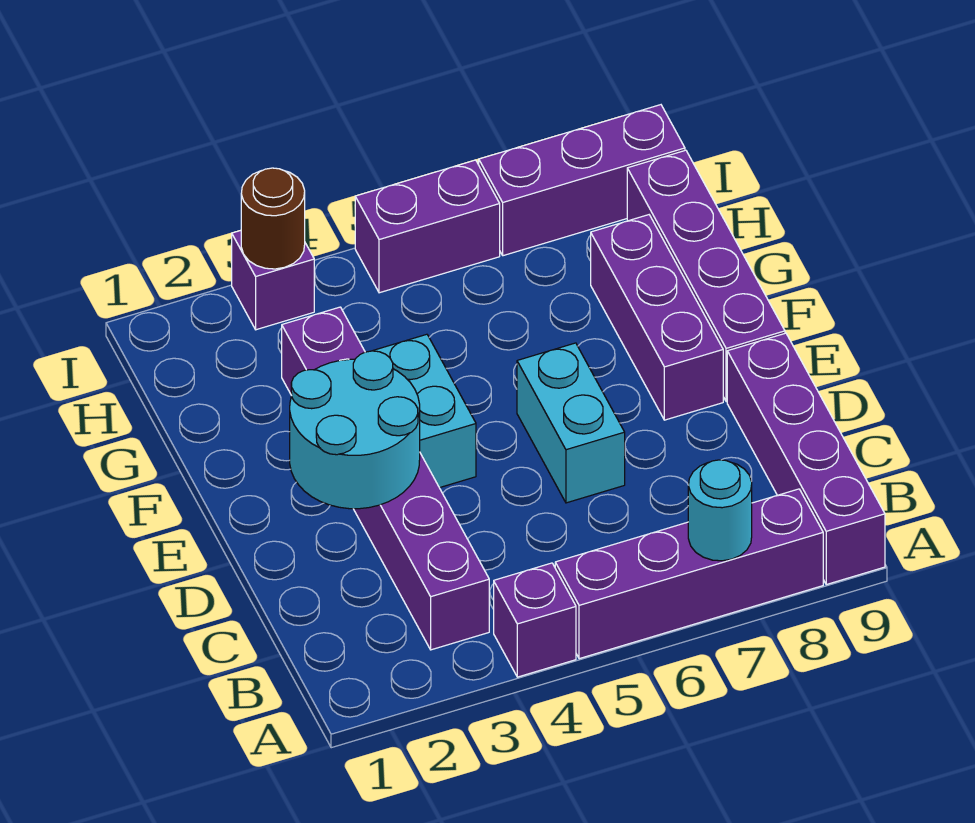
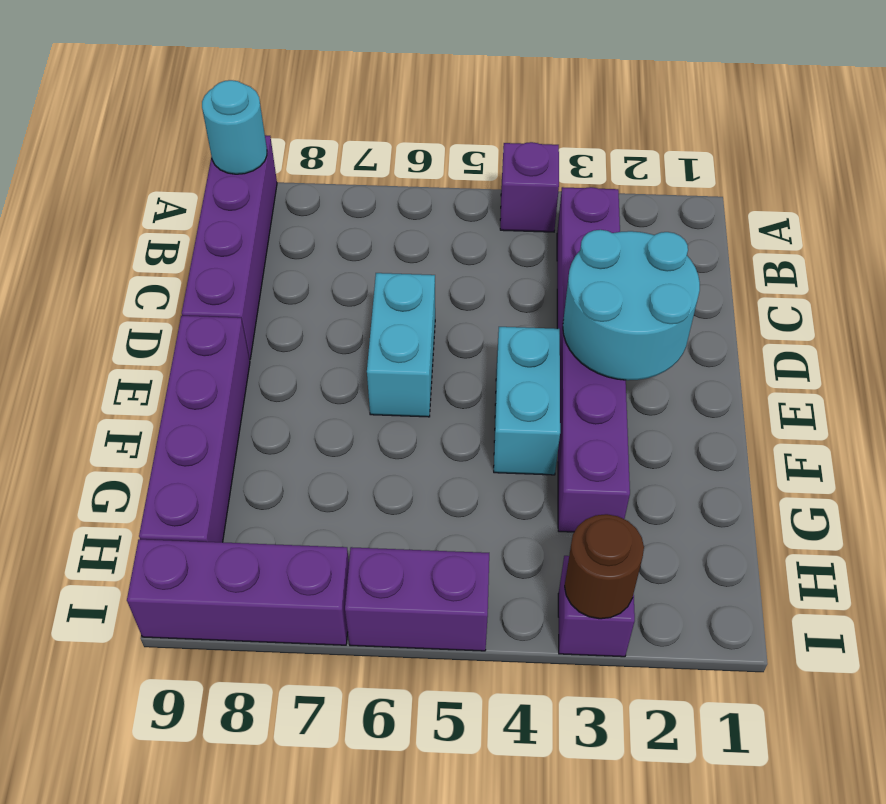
purple brick A5:A8 level 1 -> none
cyan round brick A7 level 2 -> cyan round brick A9 level 2
purple brick E8:G8 level 1 -> none

